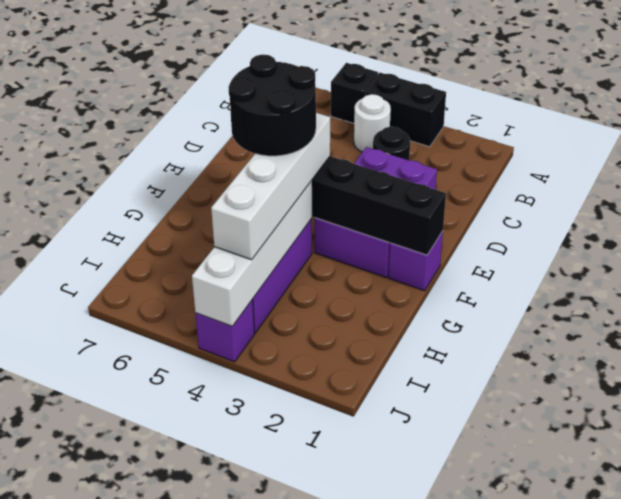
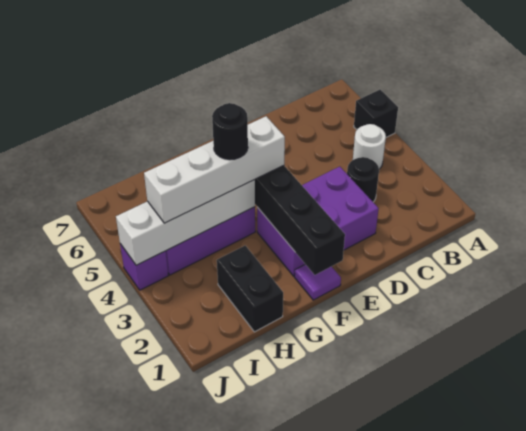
black brick A3:A4 level 1 -> black brick H1:H2 level 1
purple brick F1 level 1 -> purple tile F1 level 1
black round brick F4:G5 level 4 -> black round brick G4 level 4

